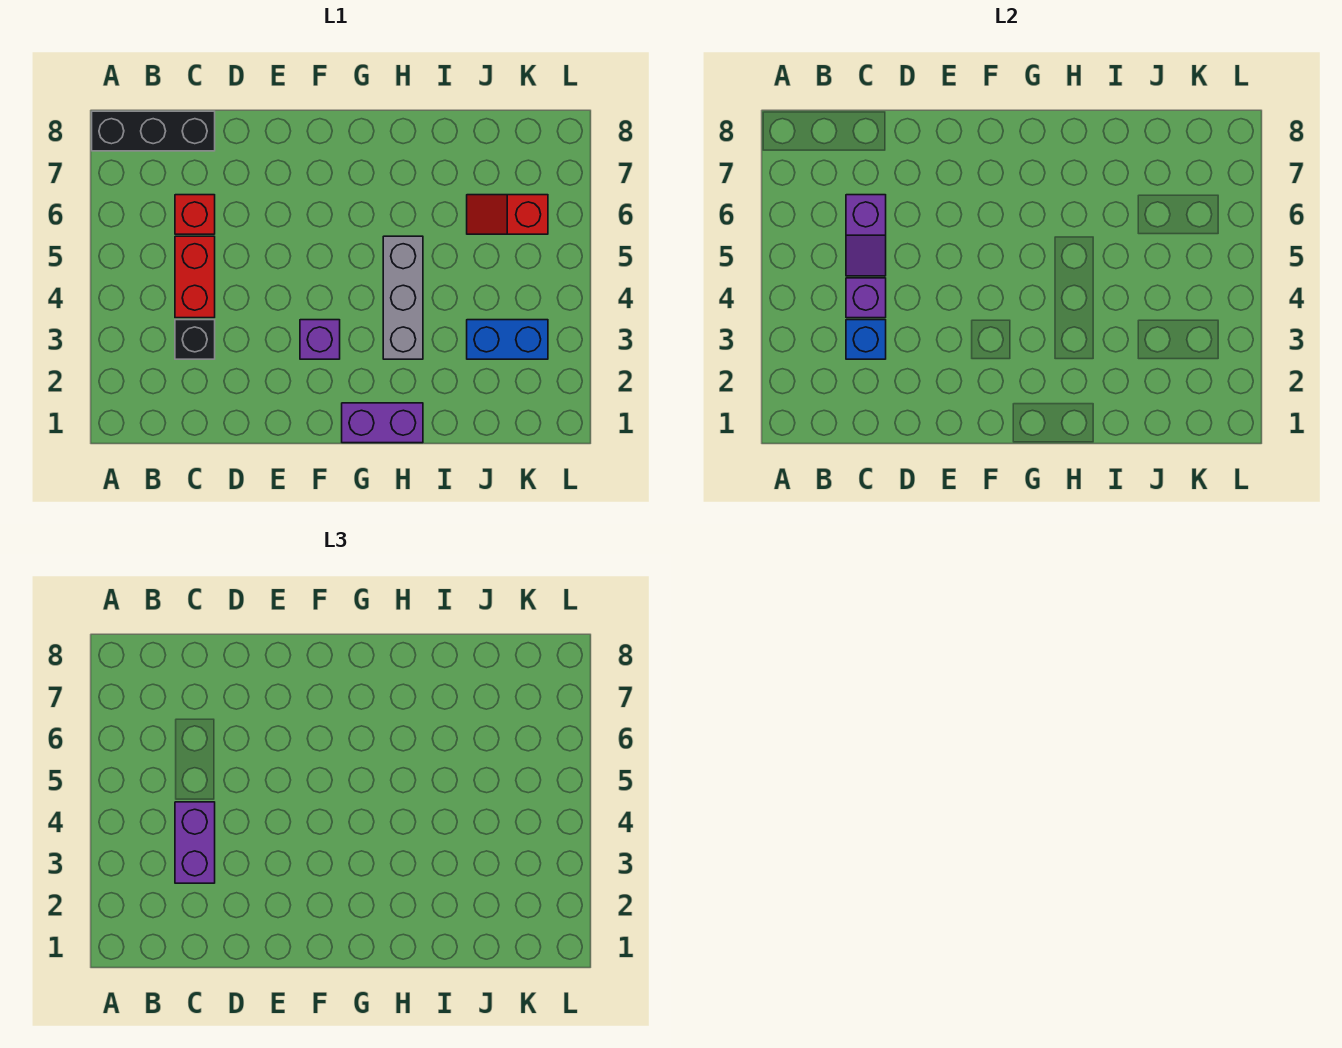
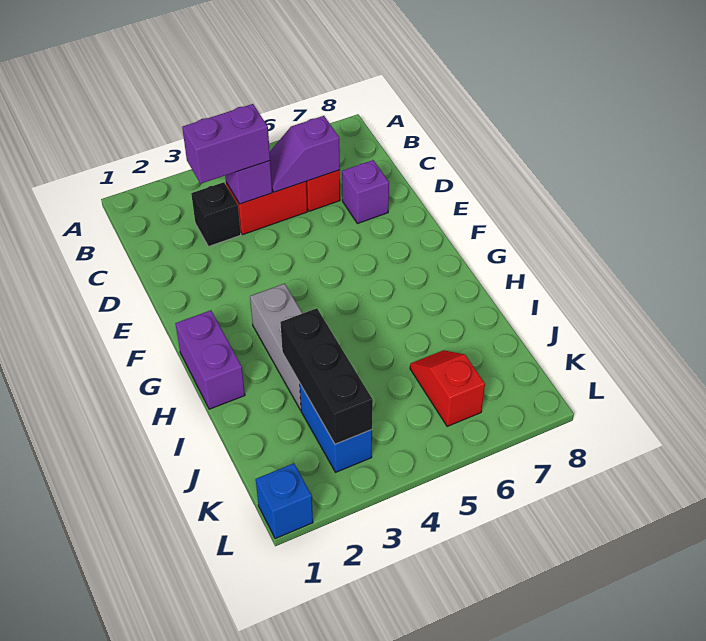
black brick A8:C8 level 1 -> black brick I3:K3 level 2
blue brick C3 level 2 -> blue brick L1 level 1
purple brick F3 level 1 -> purple brick D7 level 1
grey brick H3:H5 level 1 -> grey brick G3:I3 level 1

